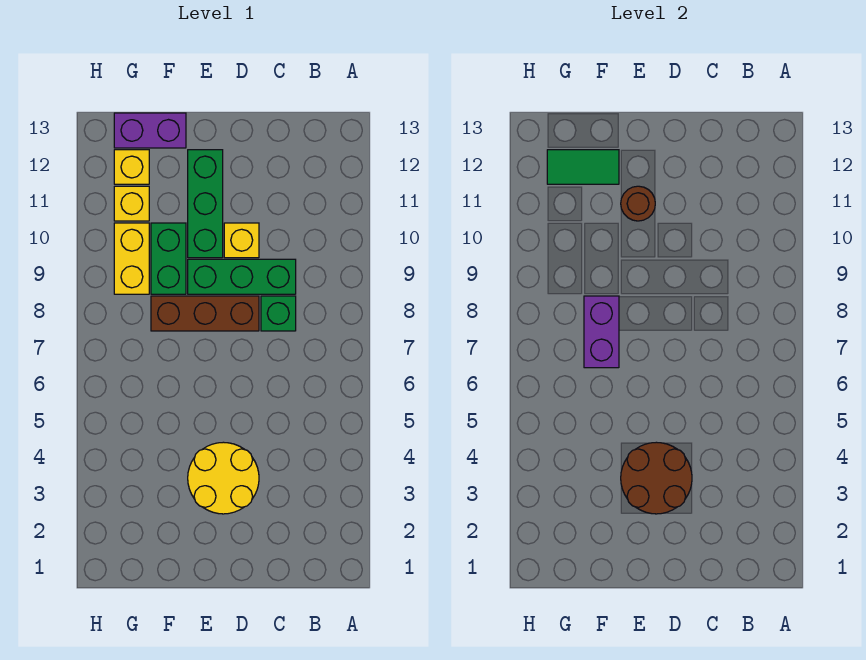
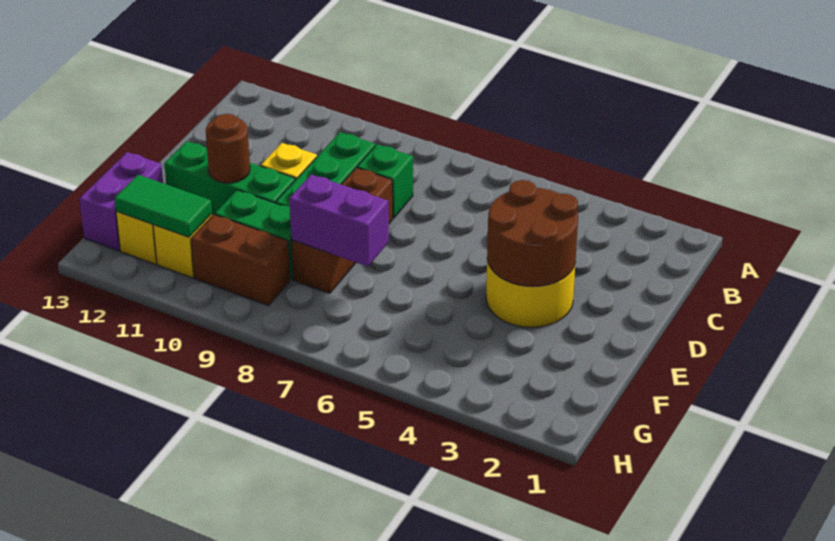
green tile F12:G12 level 2 -> green tile G11:G12 level 2
yellow brick G9:G10 level 1 -> brown brick G9:G10 level 1

